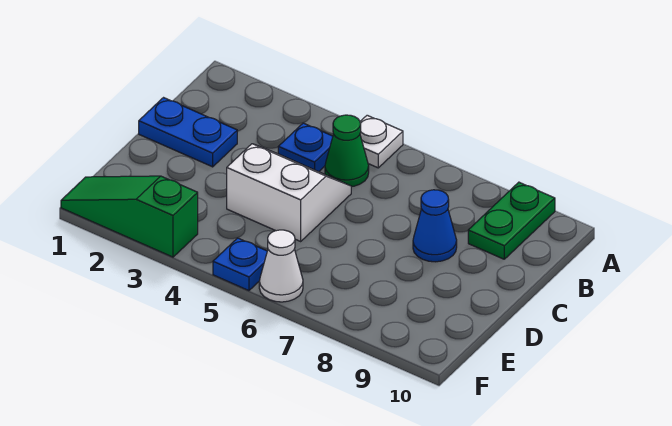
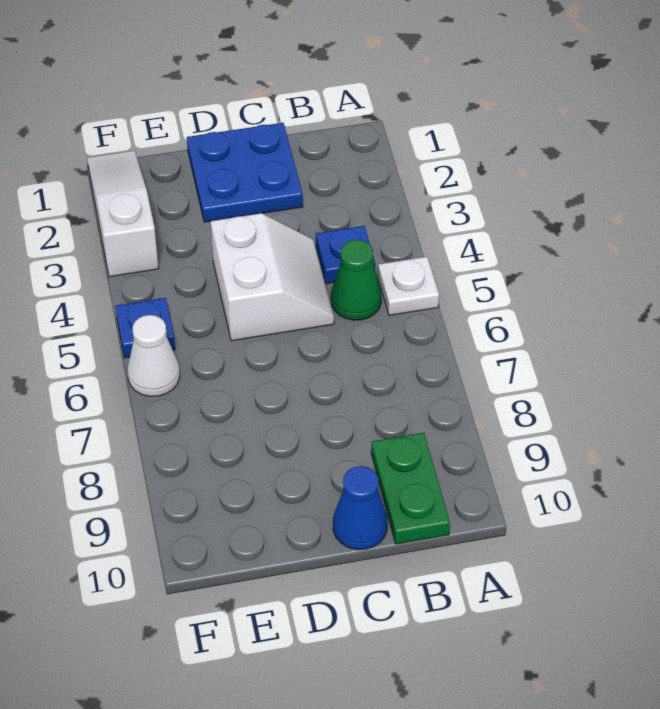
green plate A9:B9 level 1 -> green plate B9:B10 level 1
blue plate C1:C2 level 1 -> blue plate C1:D2 level 1
blue cone C8 level 1 -> blue cone C10 level 1
green slope F1:F3 level 1 top 3 -> white slope F1:F3 level 1 top 3

